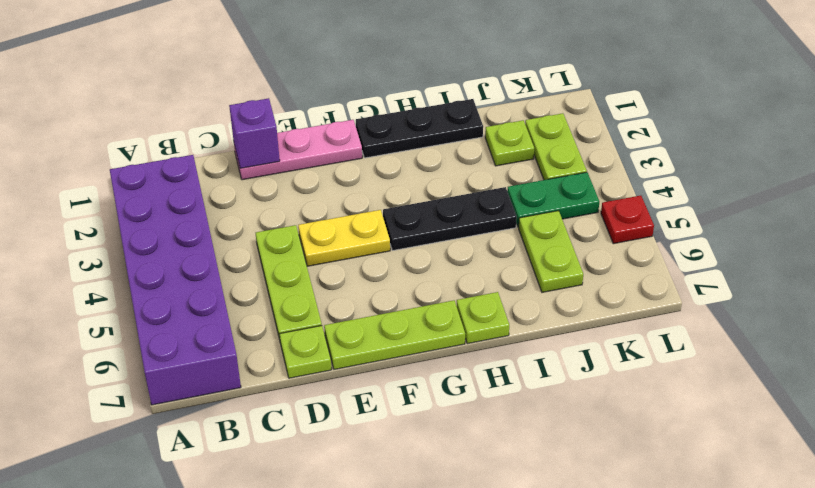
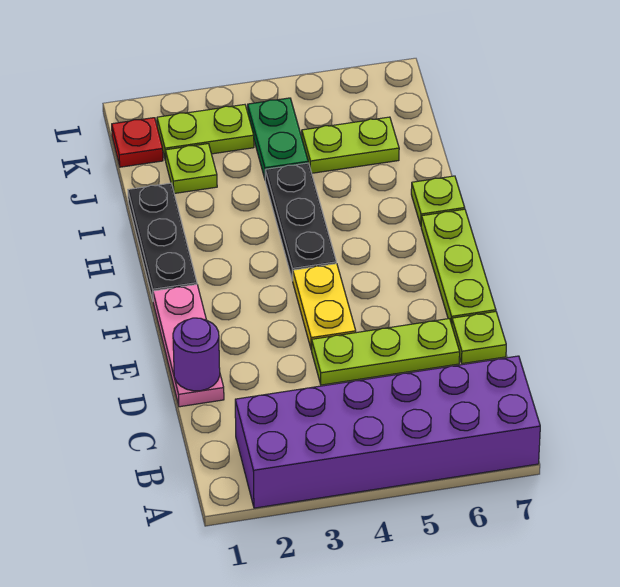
purple brick D1 level 2 -> purple round brick D1 level 2
red plate L5 level 1 -> red plate K1 level 1

